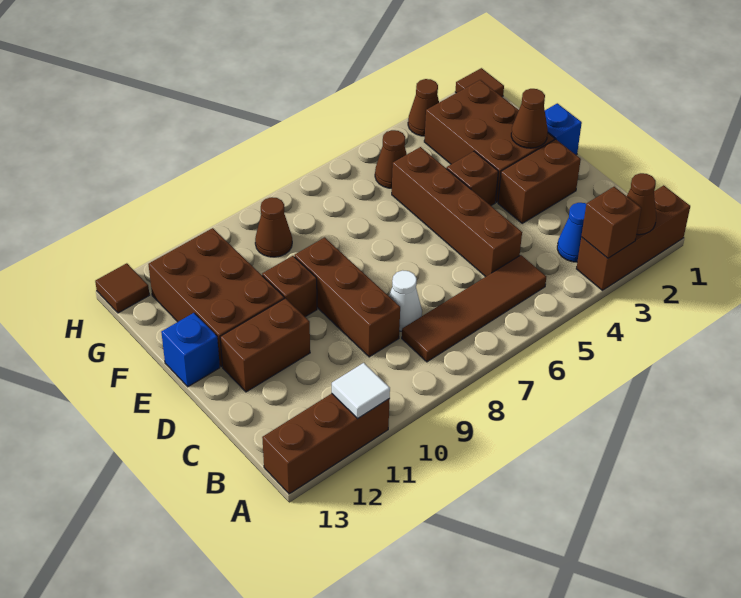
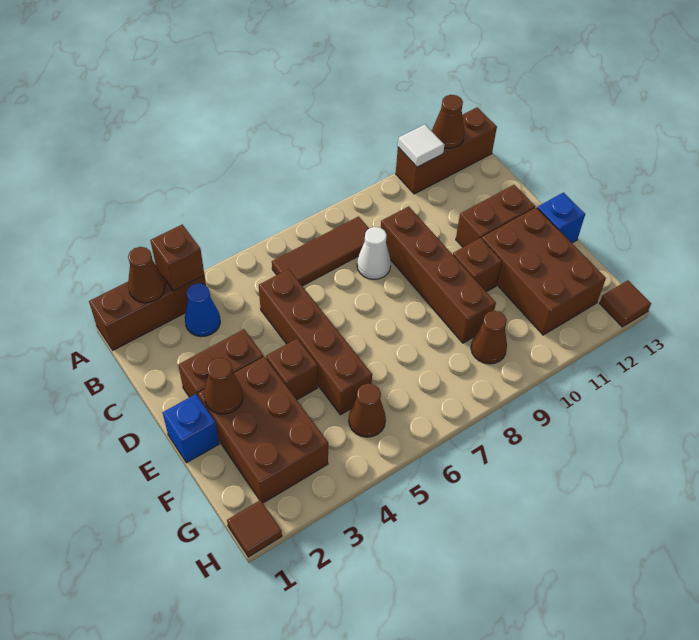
brown tile B5:B8 level 1 -> brown tile B6:B8 level 1
brown brick C9:E9 level 1 -> brown brick C9:F9 level 1
brown cone H3 level 1 -> brown cone A12 level 2

